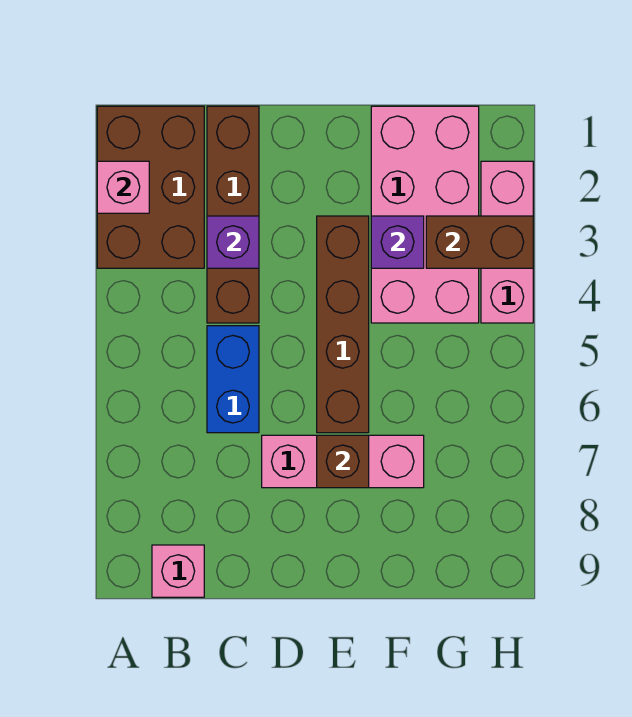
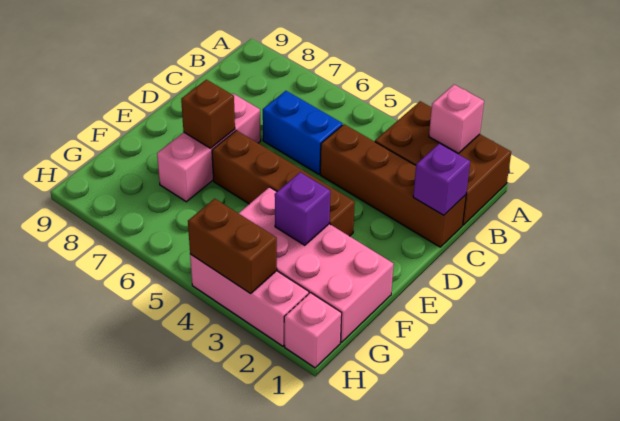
pink brick B9 level 1 -> pink brick H1 level 1
purple brick C3 level 2 -> purple brick C1 level 2
brown brick G3:H3 level 2 -> brown brick H3:H4 level 2

